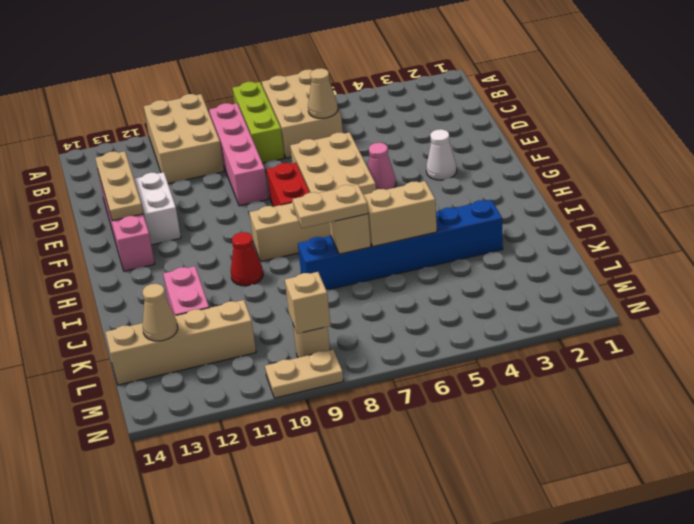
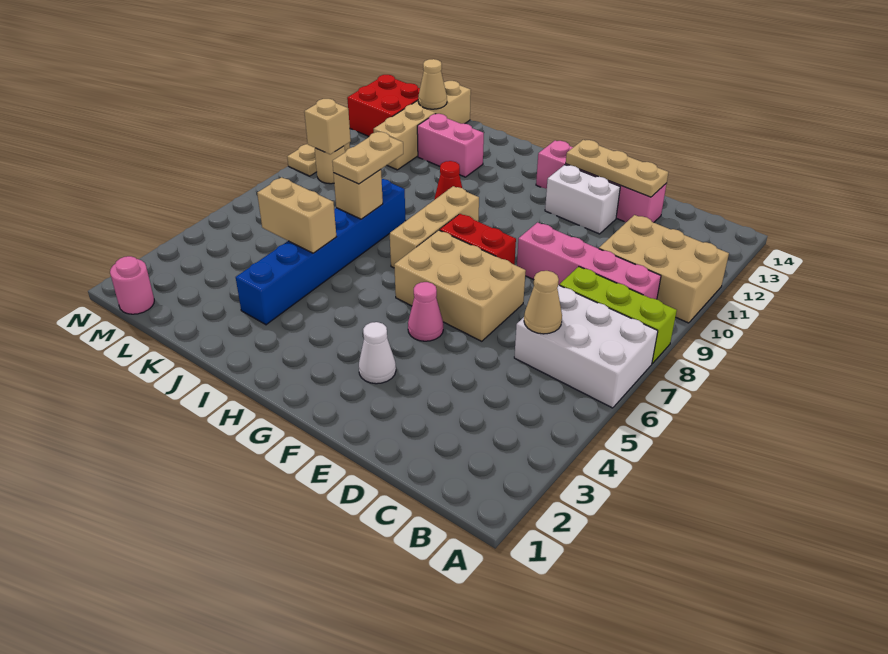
tan brick A6:C7 level 1 -> white brick A6:C7 level 1
tan brick J5:J6 level 2 -> tan brick J5:K5 level 2
none -> pink round brick M1 level 1
none -> red brick M12:N13 level 1

